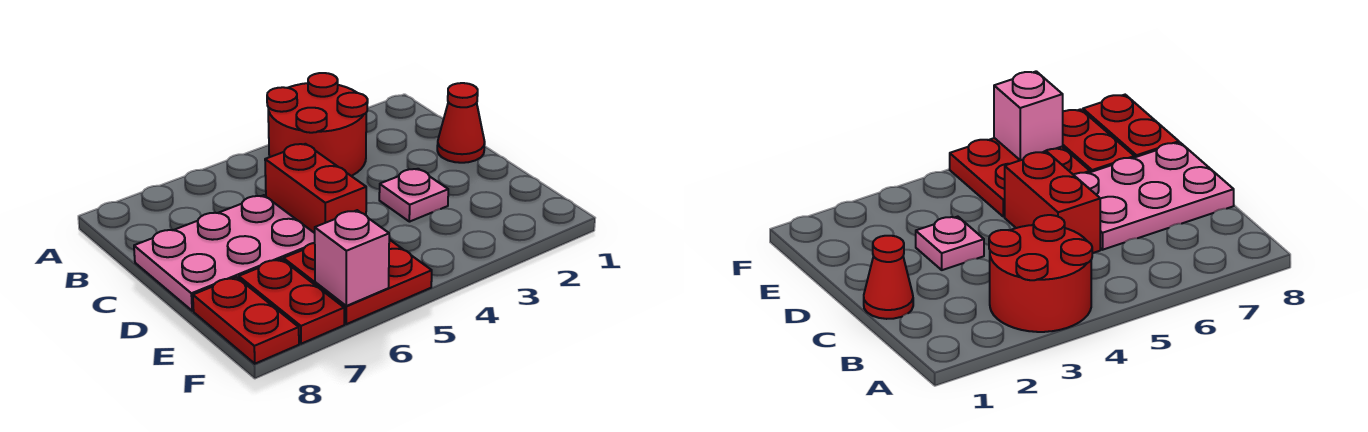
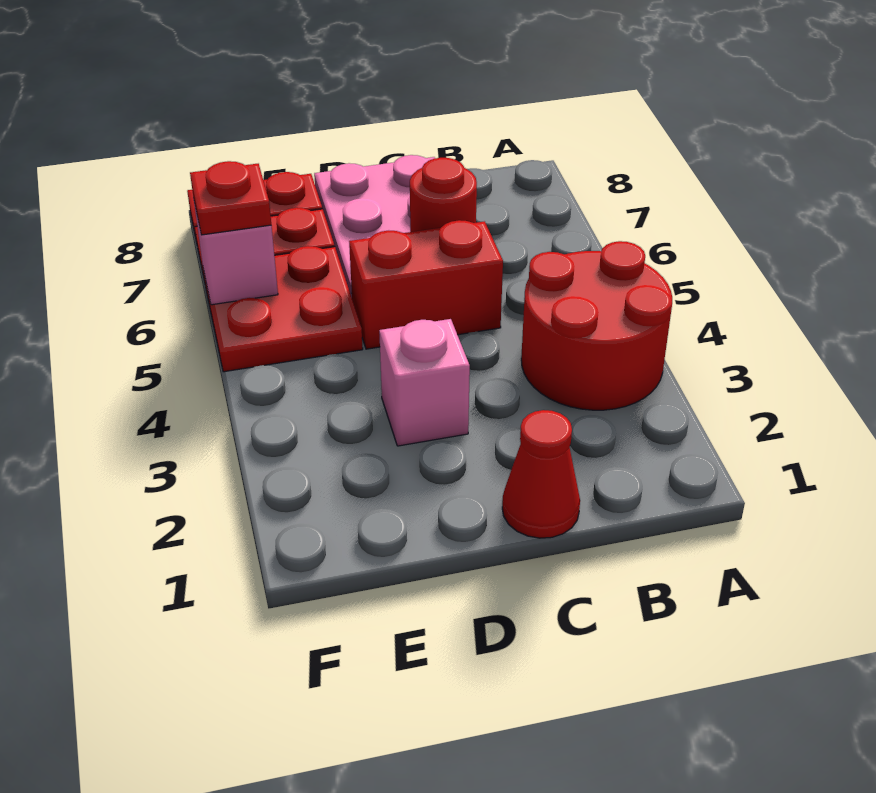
none -> red round brick C6 level 2
pink plate D3 level 1 -> pink brick D3 level 1
none -> red plate F6 level 3

